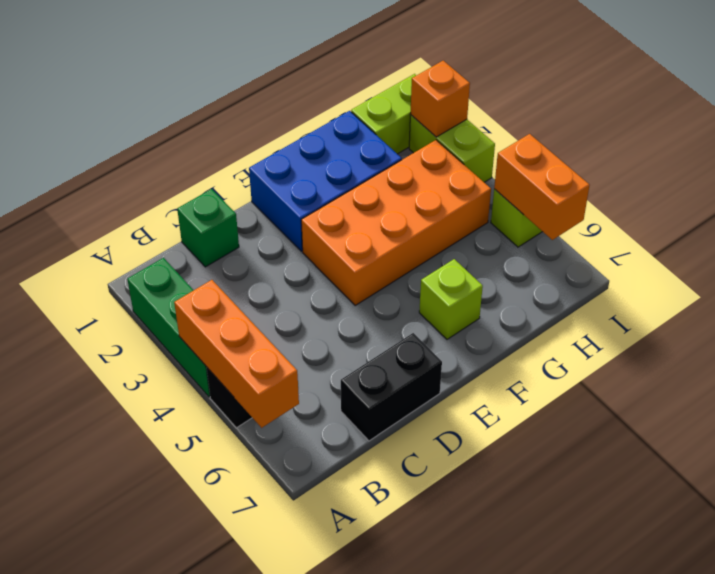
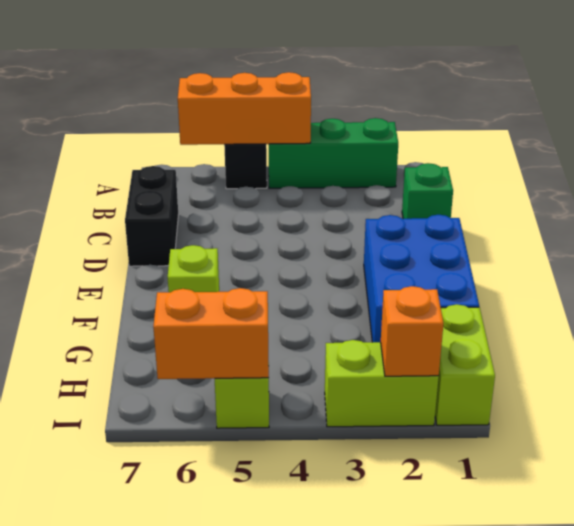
orange brick E3:H4 level 1 -> none

